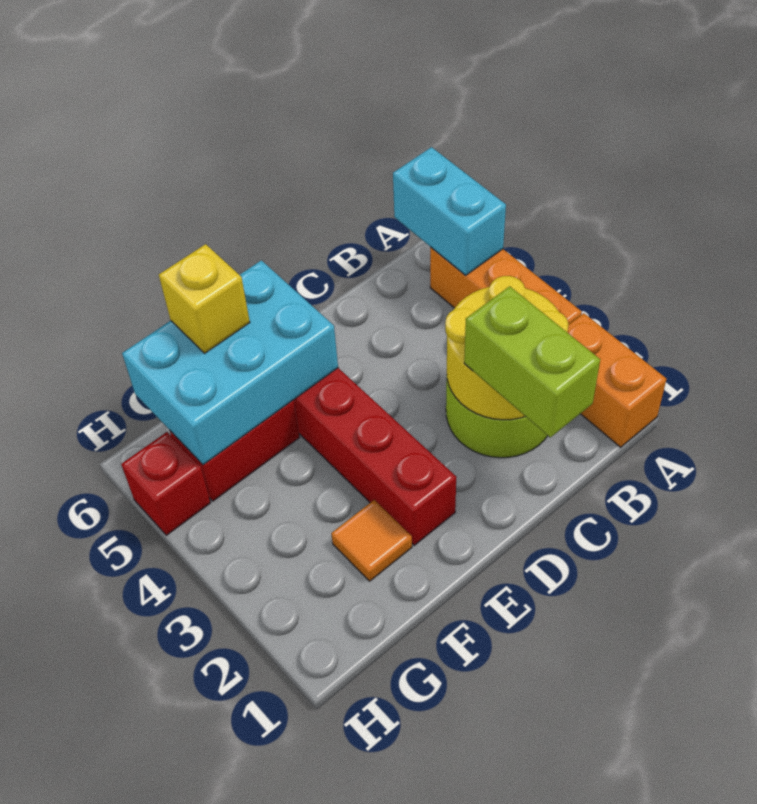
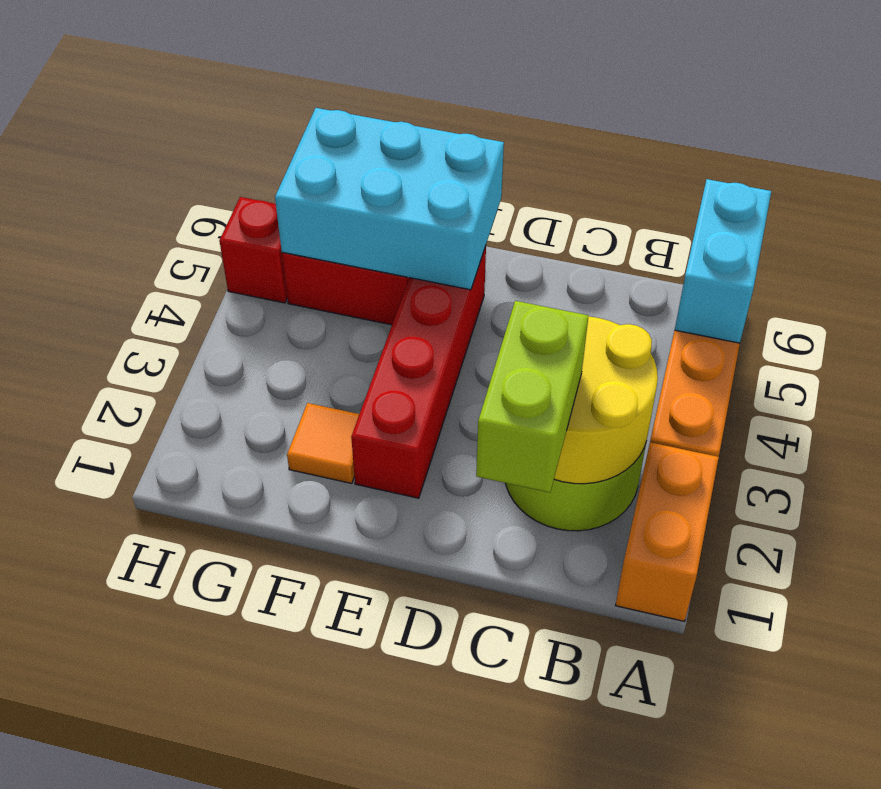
yellow brick F6 level 3 -> none

